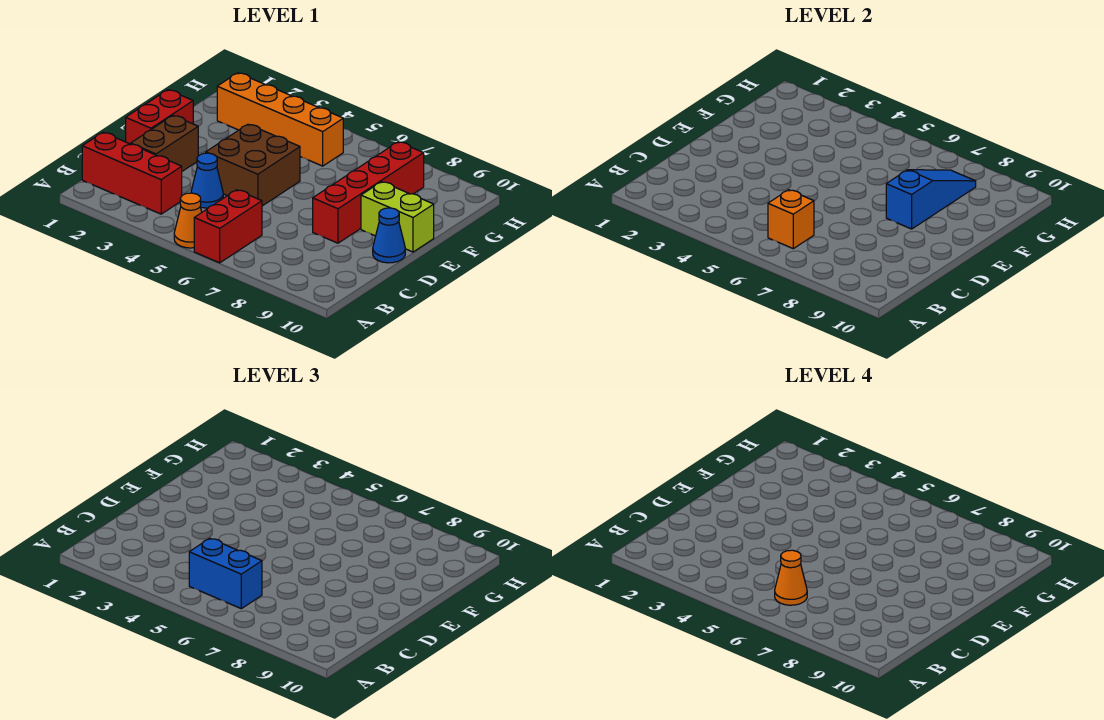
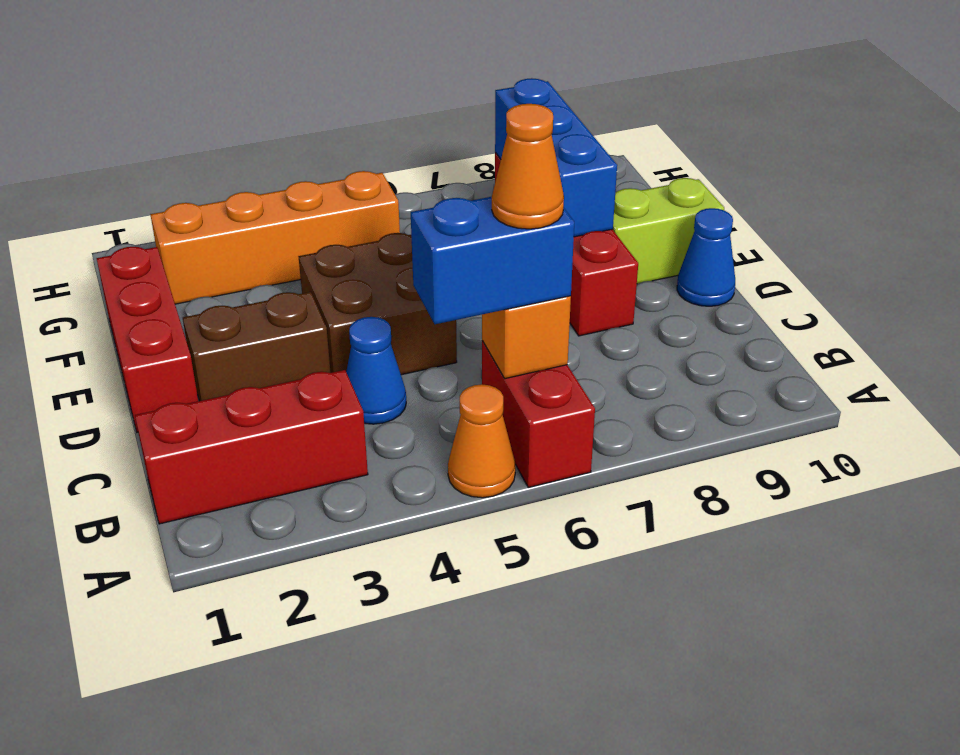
brown brick C2:D2 level 1 -> brown brick D2:D3 level 1
red brick D1:E1 level 1 -> red brick D1:F1 level 1
blue slope E8:G8 level 2 top E -> blue brick E8:G8 level 2

